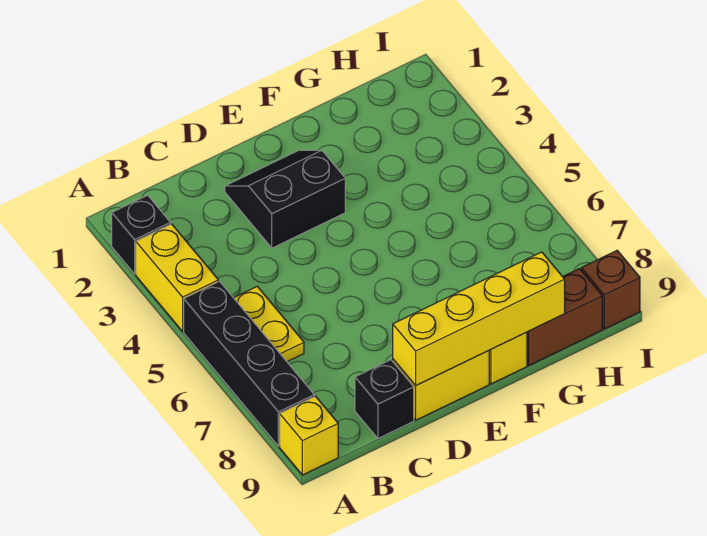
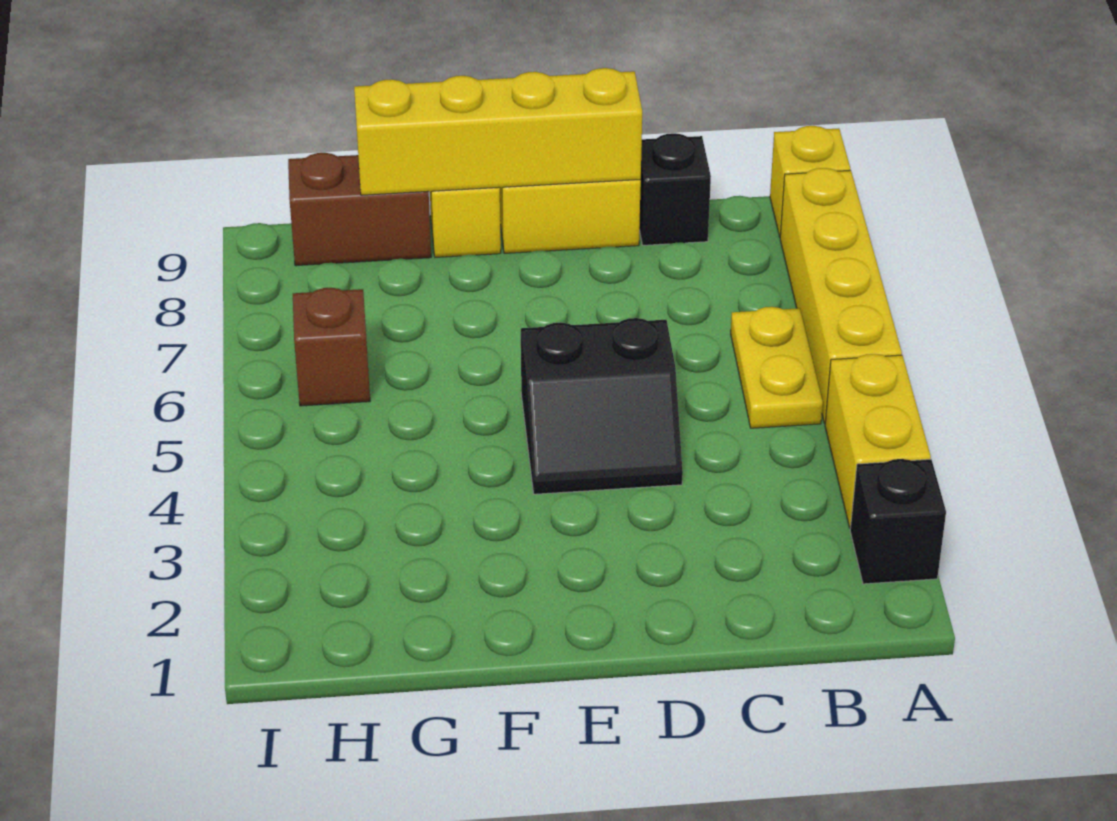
black brick A5:A8 level 1 -> yellow brick A5:A8 level 1
black slope D2:E3 level 1 top 3 -> black slope D4:E5 level 1 top 5
brown brick I9 level 1 -> brown brick H6 level 1

